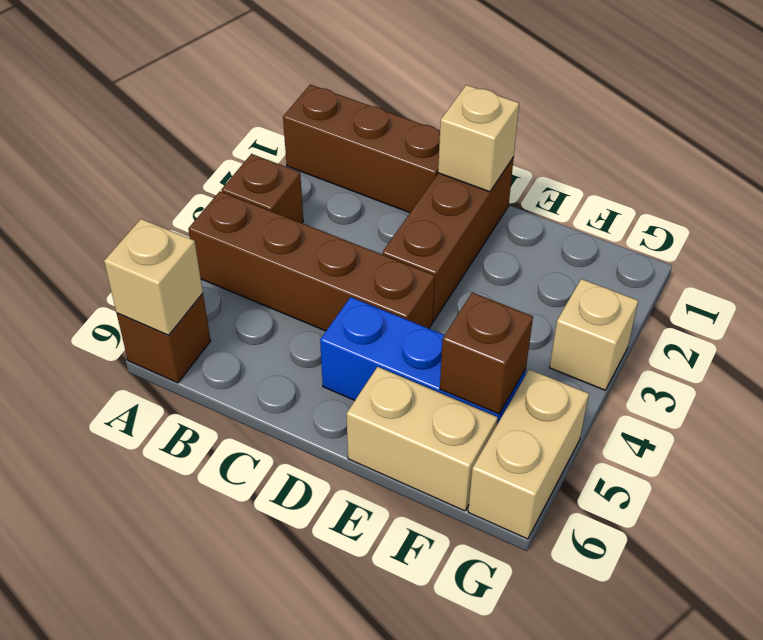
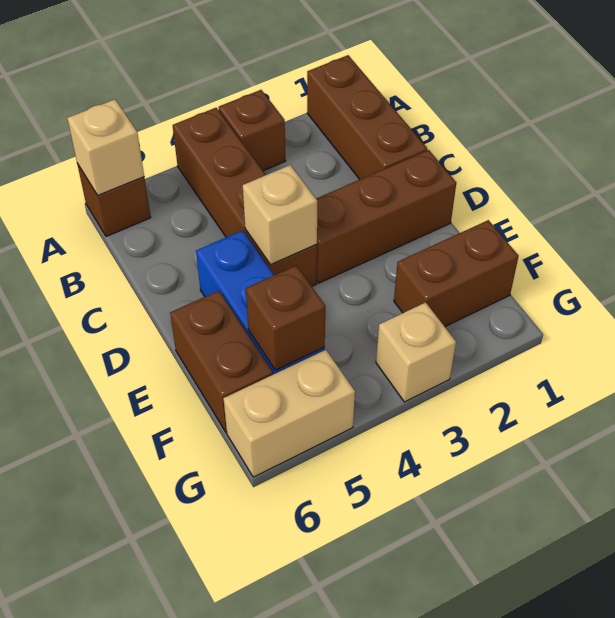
tan brick D1 level 2 -> tan brick D4 level 2
tan brick E6:F6 level 1 -> brown brick E6:F6 level 1
none -> brown brick F1:F2 level 1

